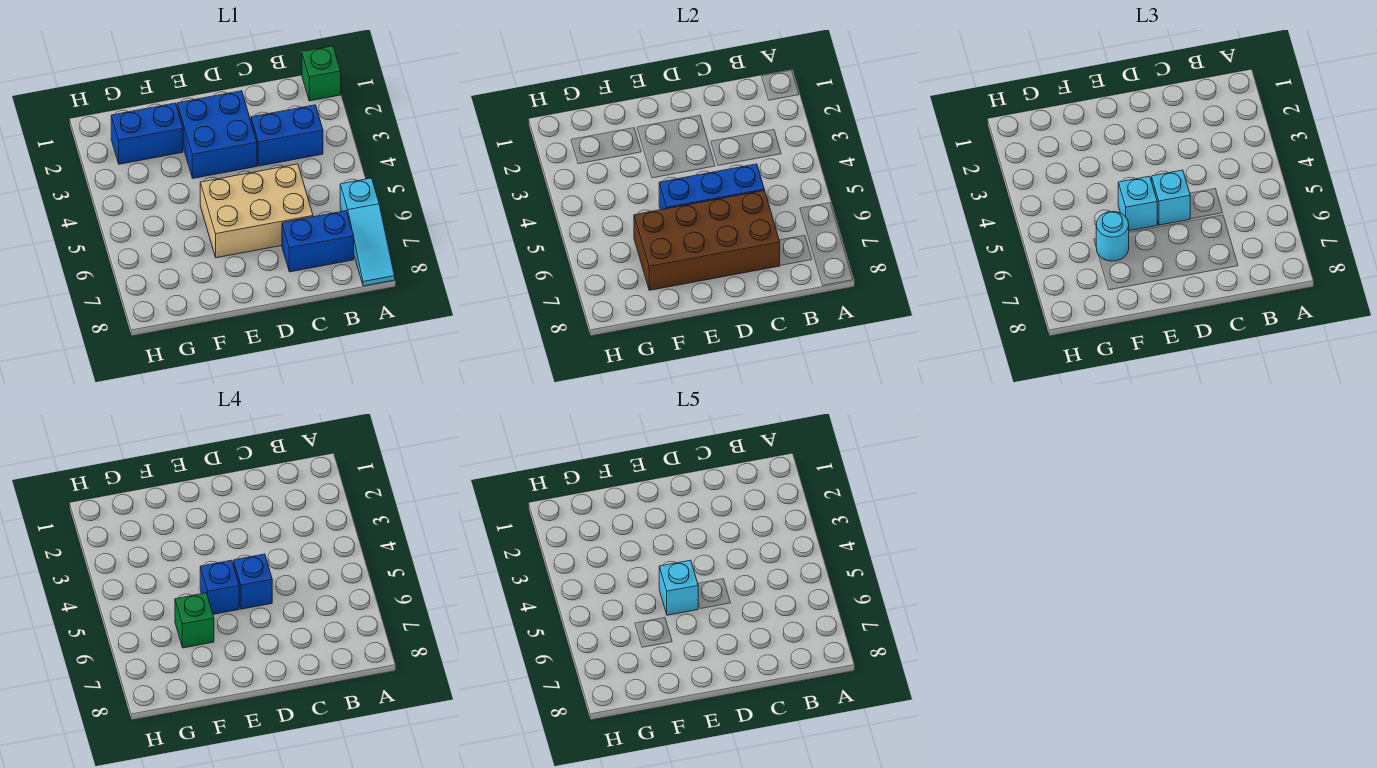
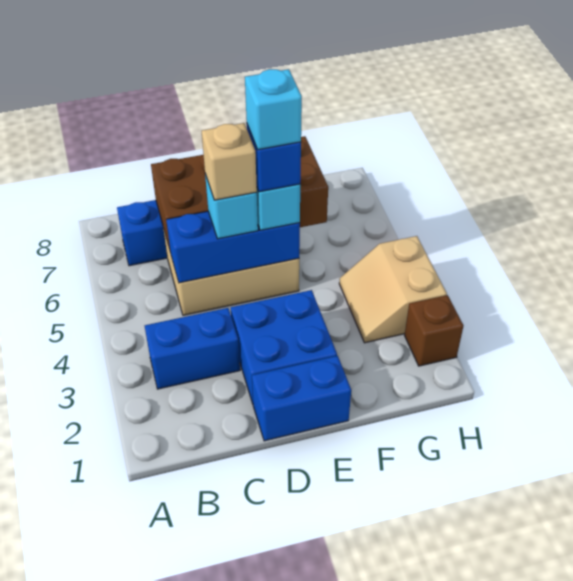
green brick A1 level 1 -> none
cyan slope A6:A8 level 1 top 6 -> none
blue brick D5 level 4 -> tan brick D5 level 4
blue brick F2:G2 level 1 -> blue brick D1:E1 level 1
cyan round brick F6 level 3 -> none
green brick F6 level 4 -> none
none -> tan slope G3:H4 level 1 top H
none -> brown brick H2 level 1

